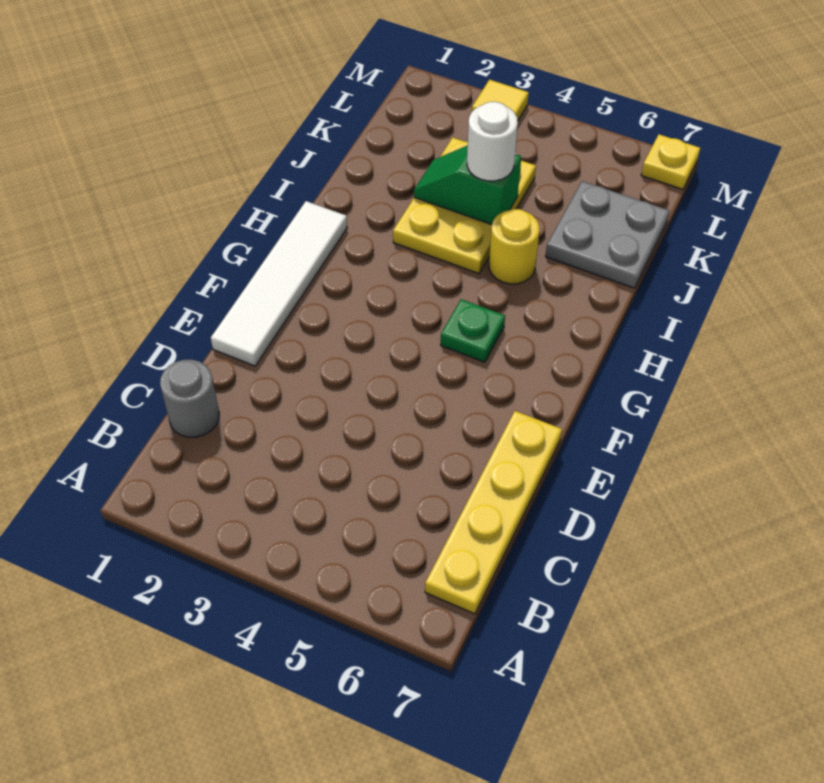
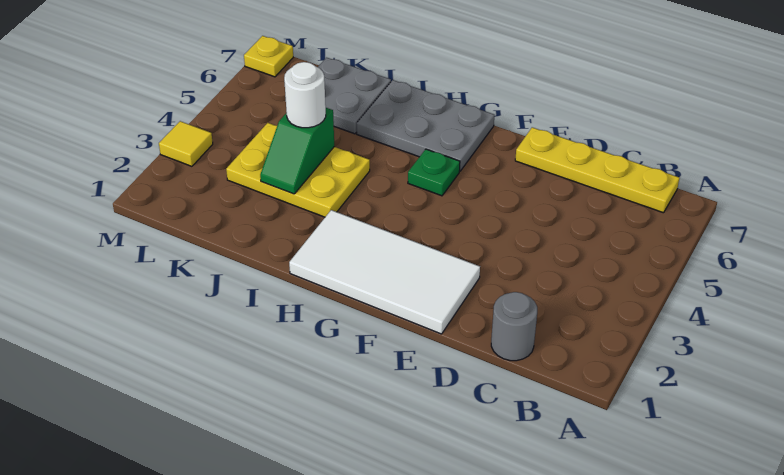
white tile E1:H1 level 1 -> white tile E1:H2 level 1
none -> grey plate G6:I7 level 1
yellow round brick I5 level 1 -> none

